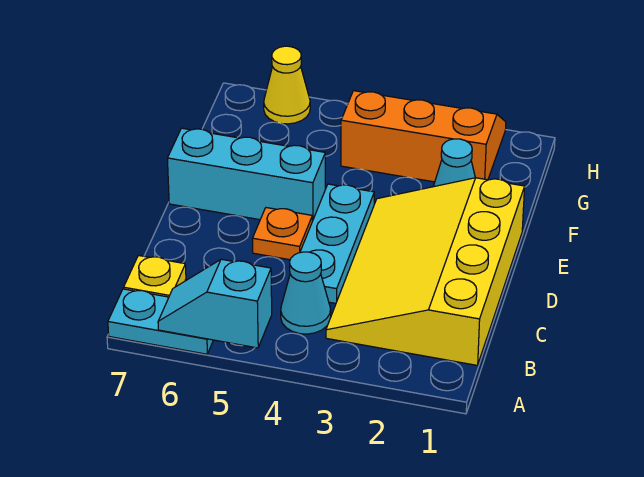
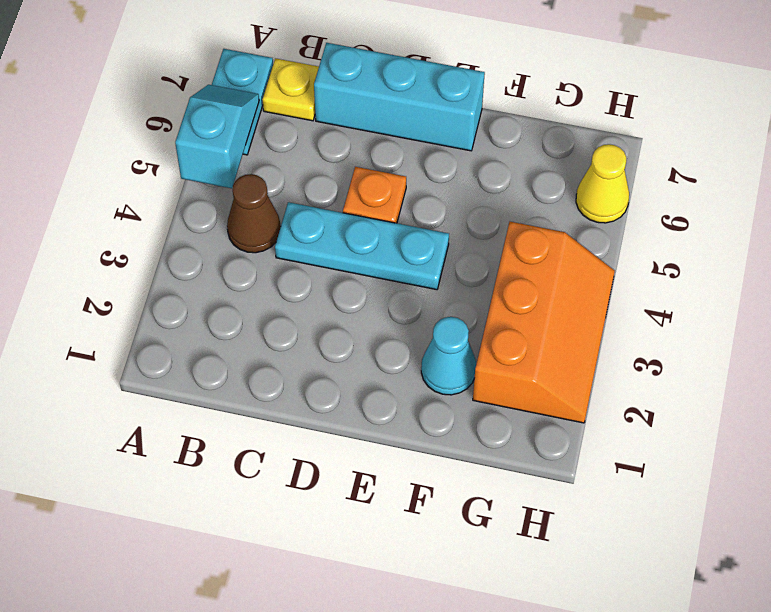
yellow slope B1:E3 level 1 top 1 -> none
cyan cone B4 level 1 -> brown cone B4 level 1
cyan brick E5:E7 level 1 -> cyan brick C7:E7 level 1

